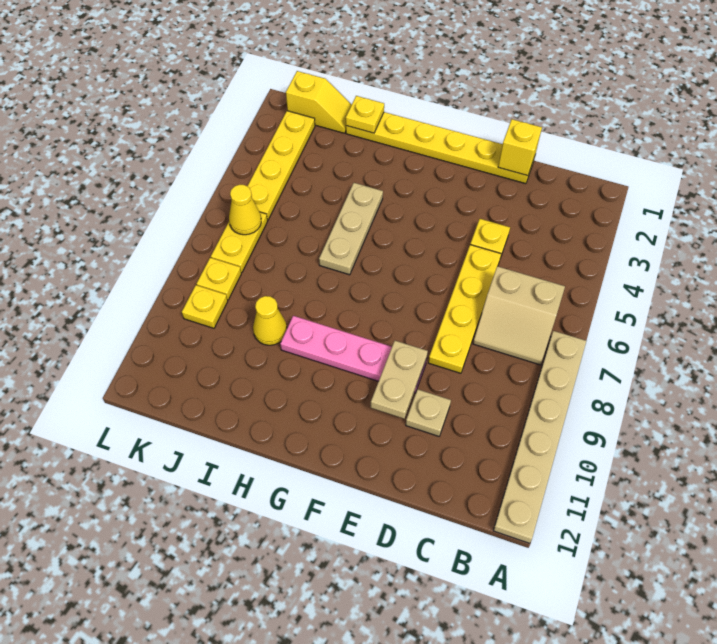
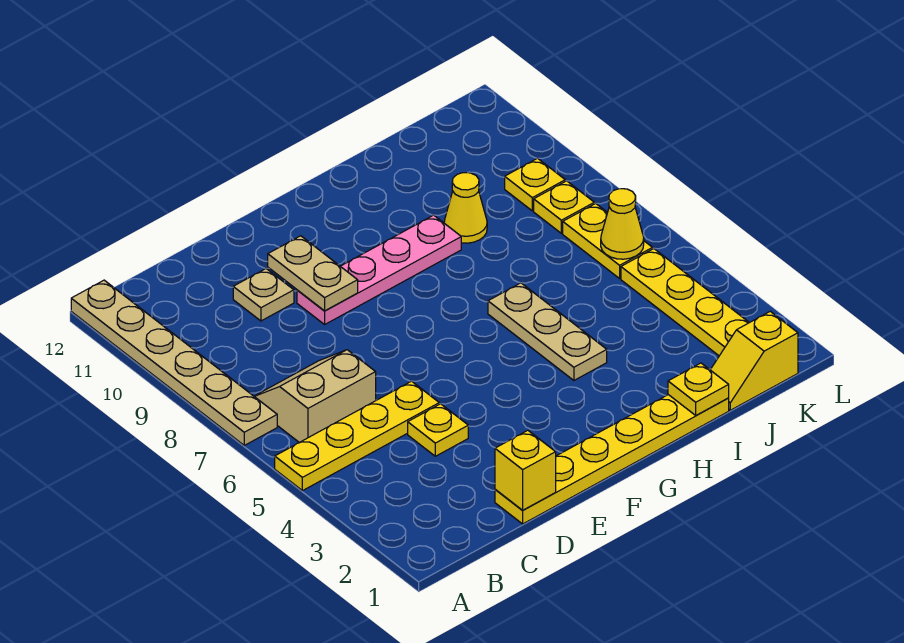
yellow plate D5:D8 level 1 -> yellow plate A5:D5 level 1

